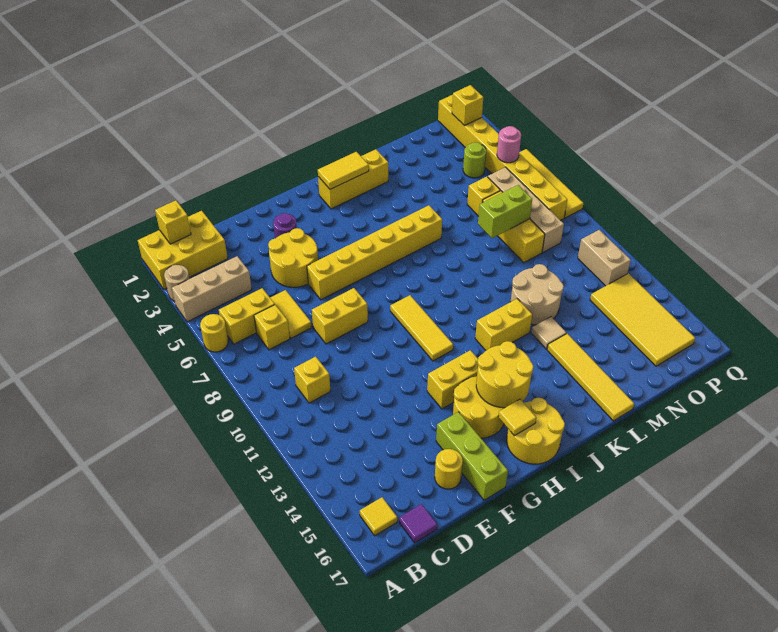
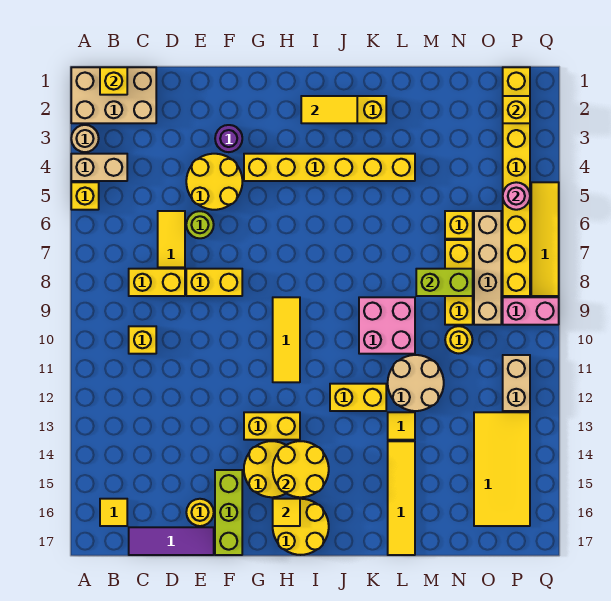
yellow brick A1:C2 level 1 -> tan brick A1:C2 level 1
tan brick A4:C4 level 1 -> tan brick A4:B4 level 1
yellow round brick A6 level 1 -> yellow round brick N10 level 1
yellow brick B6:C6 level 1 -> yellow brick C8:D8 level 1
yellow brick C7 level 1 -> yellow brick A5 level 1
purple tile C17 level 1 -> purple tile C17:E17 level 1
yellow brick F6:K6 level 1 -> yellow brick G4:L4 level 1
none -> pink brick K9:L10 level 1
tan tile L13 level 1 -> yellow tile L13 level 1
lime round brick O4 level 1 -> lime round brick E6 level 1
none -> pink brick P9:Q9 level 1

